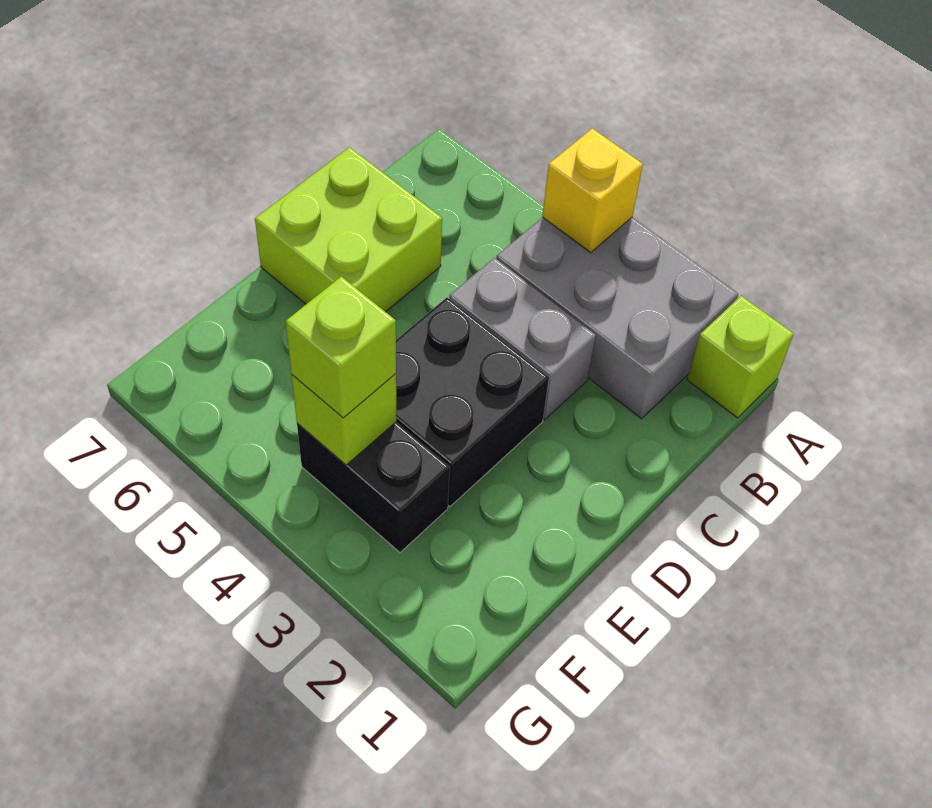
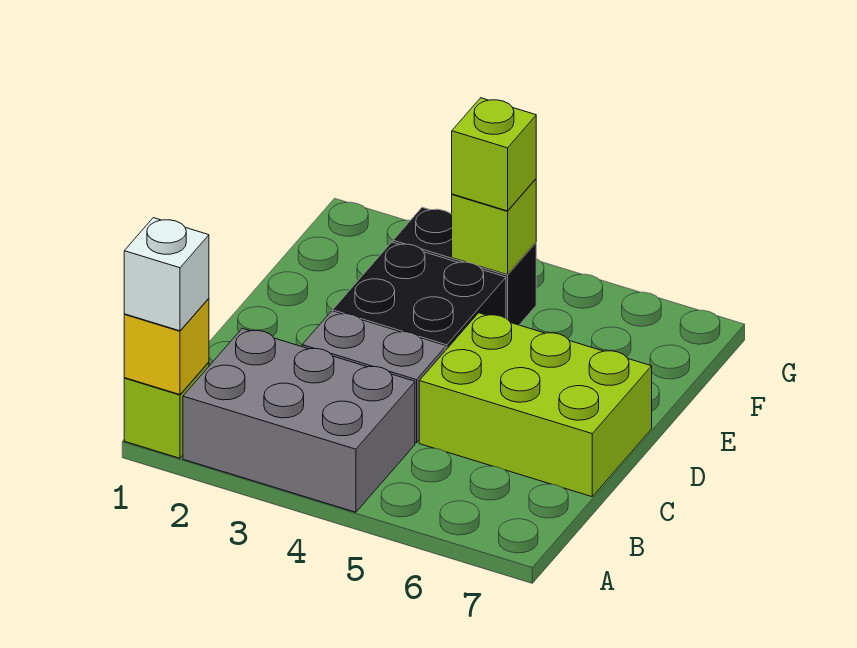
none -> white brick A1 level 3
yellow brick A4 level 2 -> yellow brick A1 level 2
lime brick C6:D7 level 1 -> lime brick C5:D7 level 1

